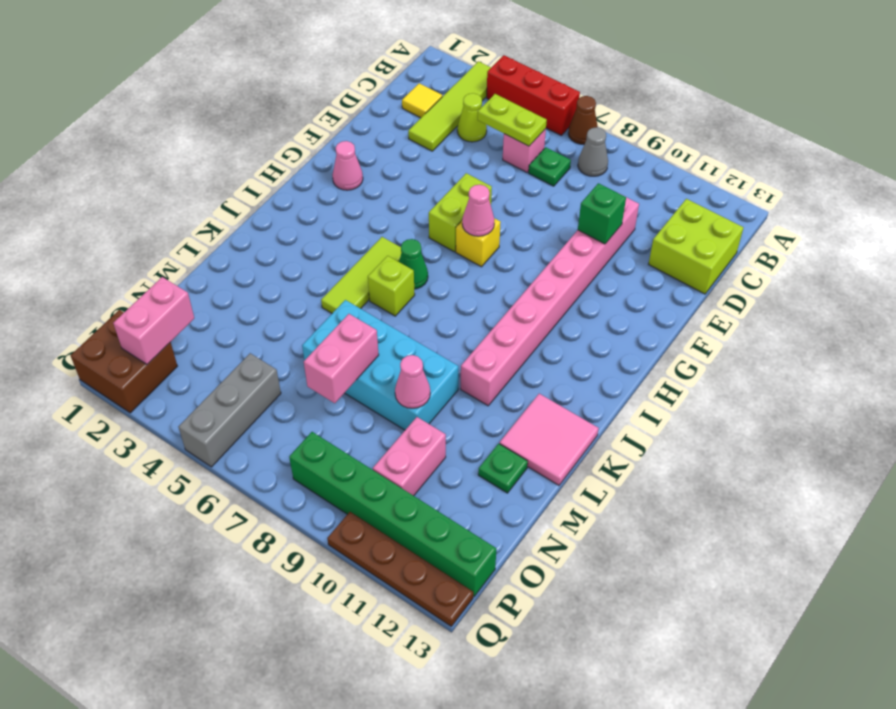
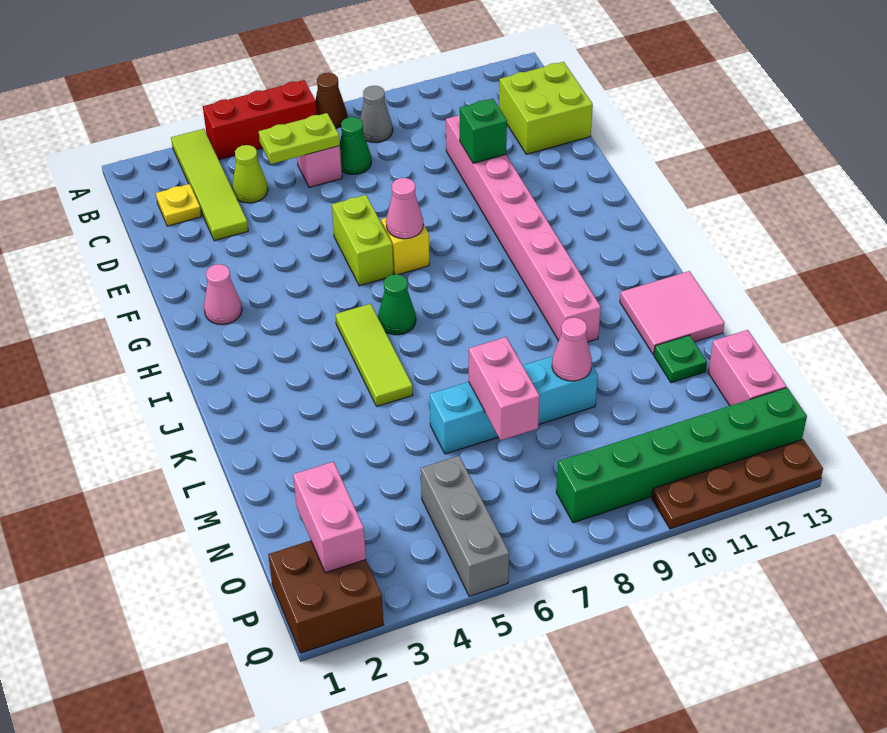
yellow tile C2 level 1 -> yellow plate C2 level 1
green plate C7 level 1 -> green cone C7 level 1
lime brick J6 level 1 -> none
cyan brick L6:M9 level 1 -> cyan brick M6:M9 level 1
pink brick N10:O10 level 1 -> pink brick N13:O13 level 1

